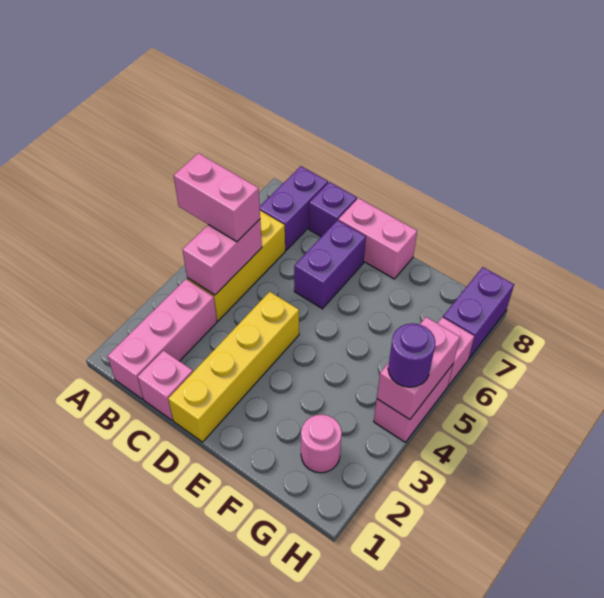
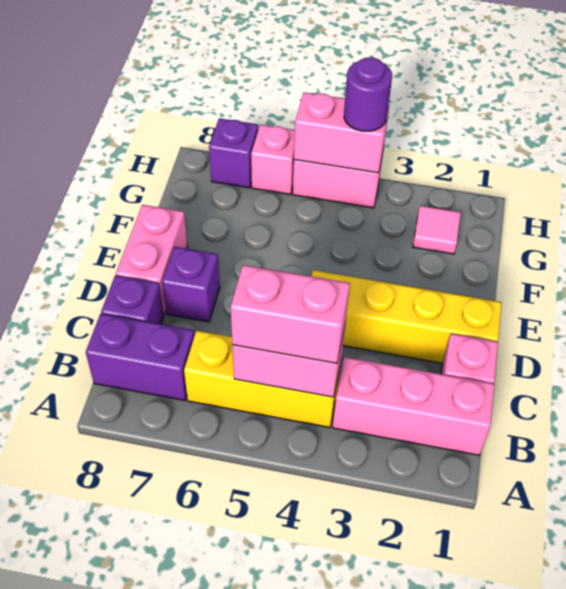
pink brick A5:B5 level 3 -> pink brick B4:B5 level 3
purple brick D6:D7 level 1 -> purple brick D7 level 1
pink round brick G2 level 1 -> pink tile G2 level 1
purple brick H7:H8 level 1 -> purple brick H7 level 1

